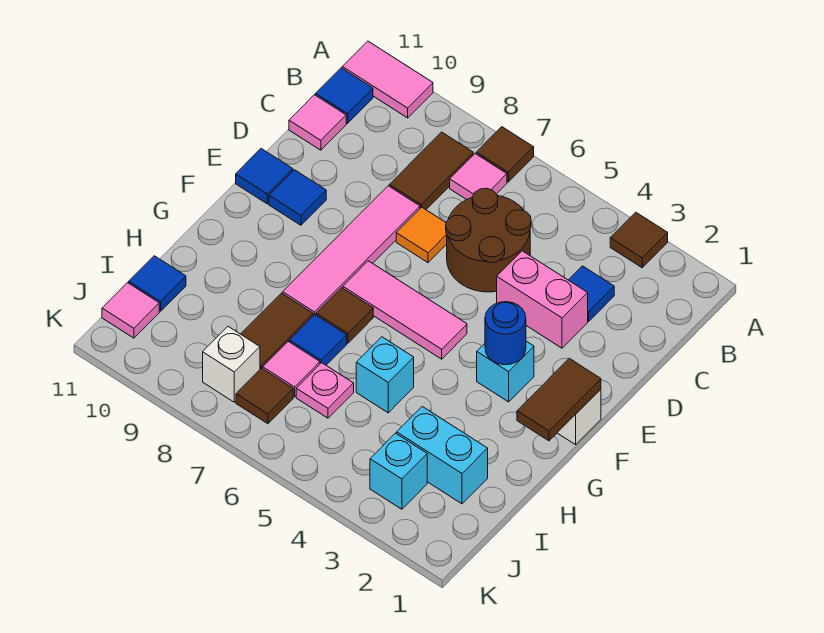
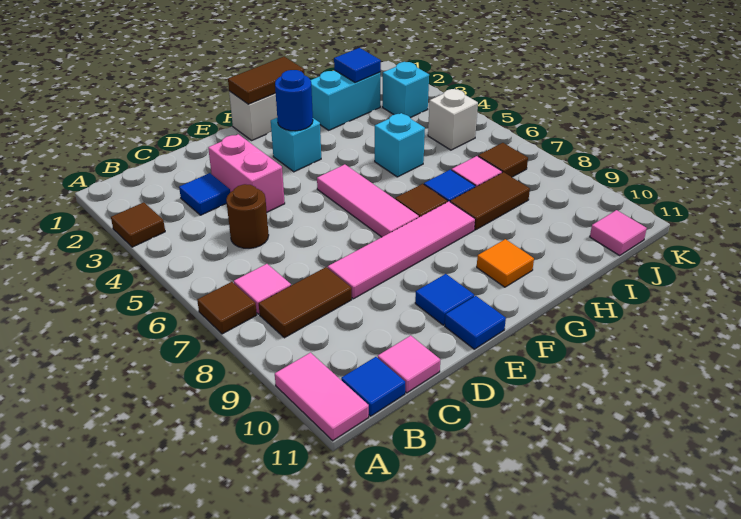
brown round brick C5:D6 level 1 -> brown round brick C5 level 1
orange tile D7 level 1 -> orange tile G10 level 1
cyan brick I2:I3 level 1 -> cyan brick H2:I2 level 1
pink plate I6 level 1 -> none
blue tile I11 level 1 -> blue tile I2 level 2
white brick J8 level 1 -> white brick J5 level 1

